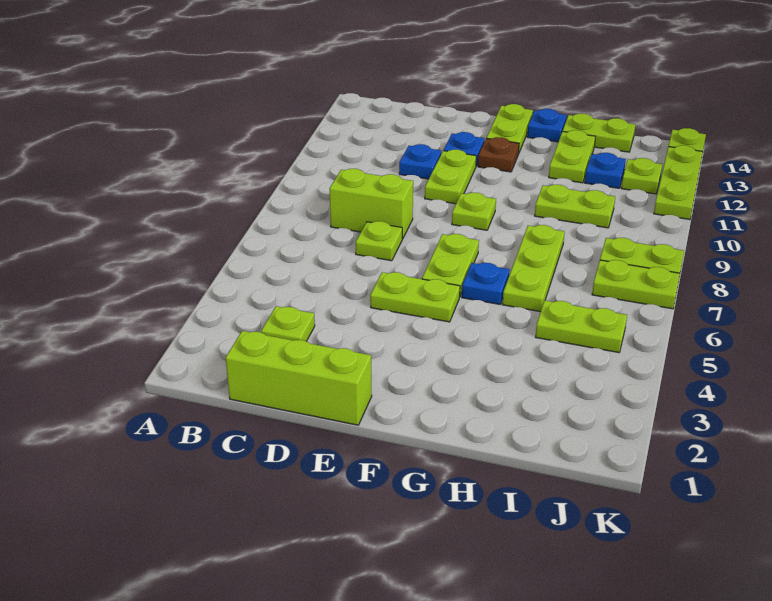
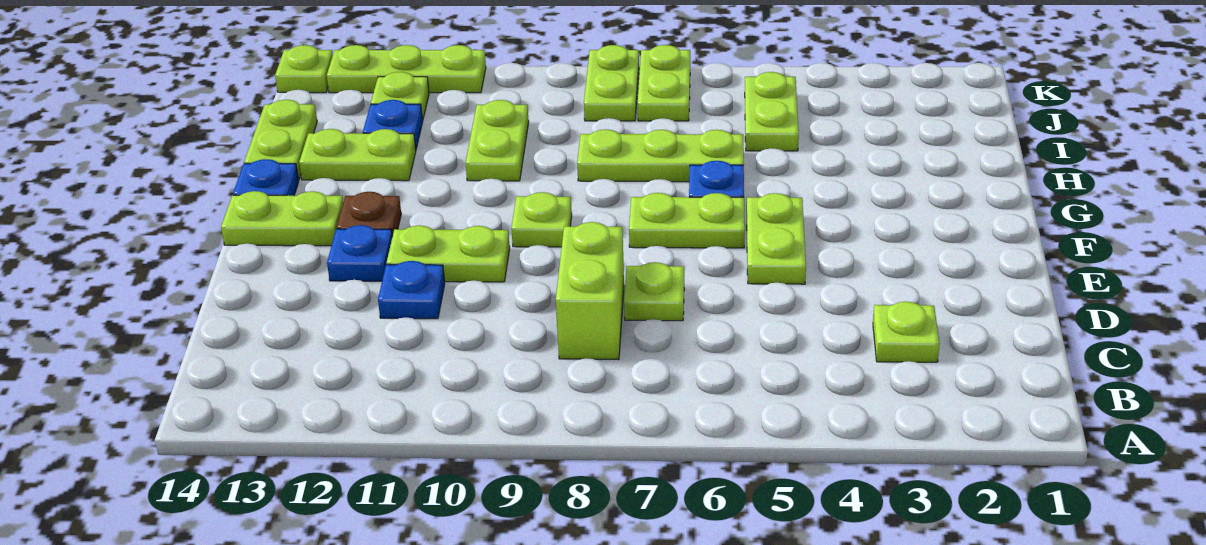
lime brick C1:E1 level 1 -> none

